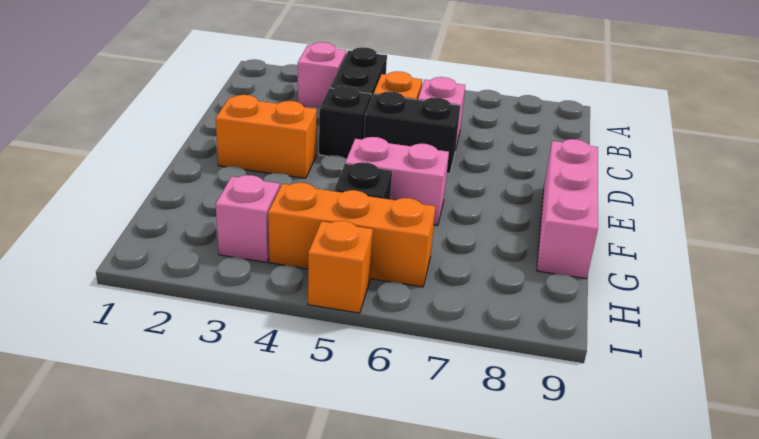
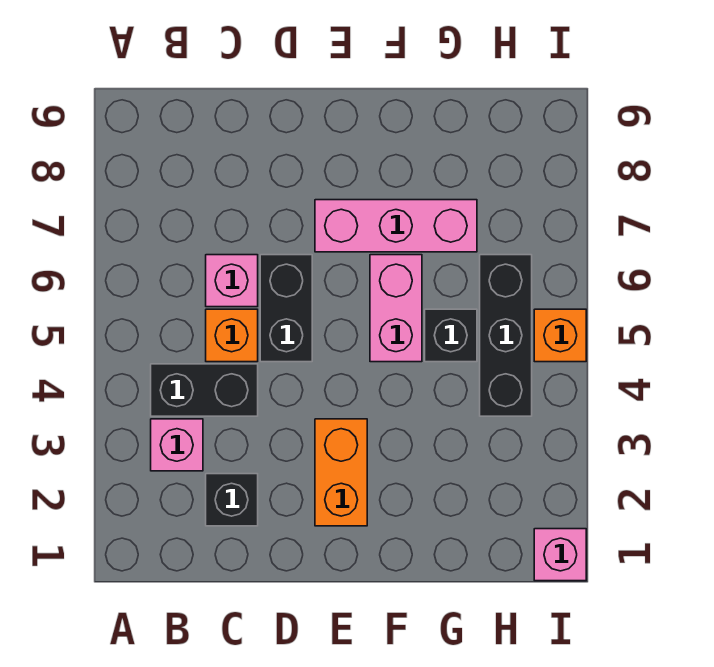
black brick D4 level 1 -> black brick C2 level 1
pink brick E9:G9 level 1 -> pink brick E7:G7 level 1
pink brick H3 level 1 -> pink brick I1 level 1
orange brick H4:H6 level 1 -> black brick H4:H6 level 1

